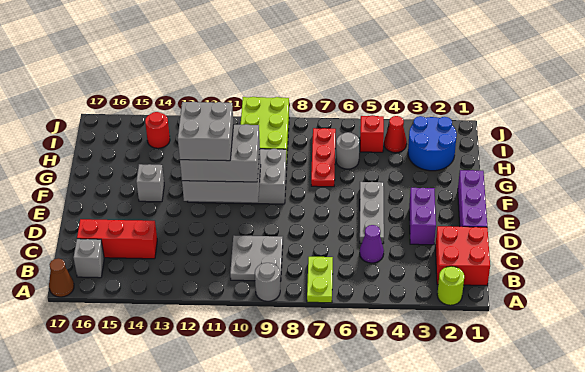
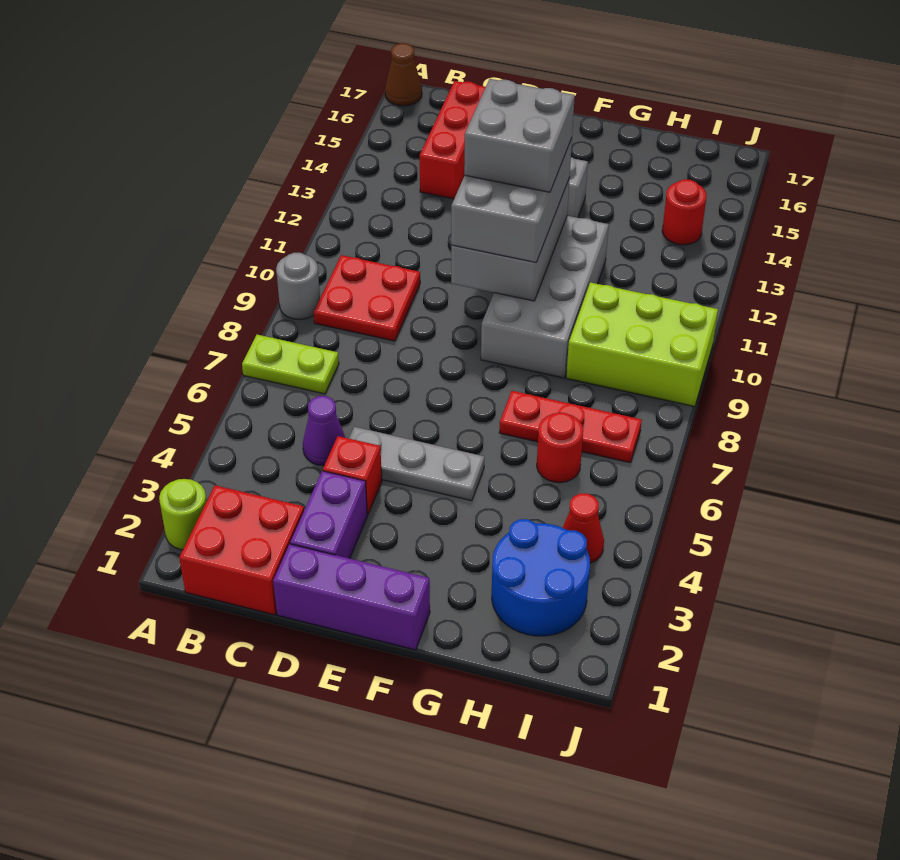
grey plate B9:C10 level 1 -> red plate B9:C10 level 1
grey brick B16 level 1 -> none
purple brick D3:E3 level 1 -> purple brick D2:D3 level 1
grey round brick H6 level 1 -> red round brick H6 level 1
red brick I5 level 1 -> red brick D4 level 1

